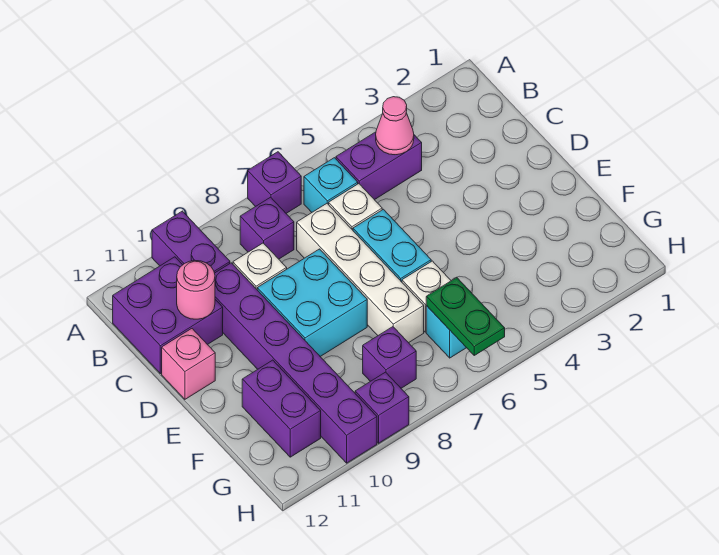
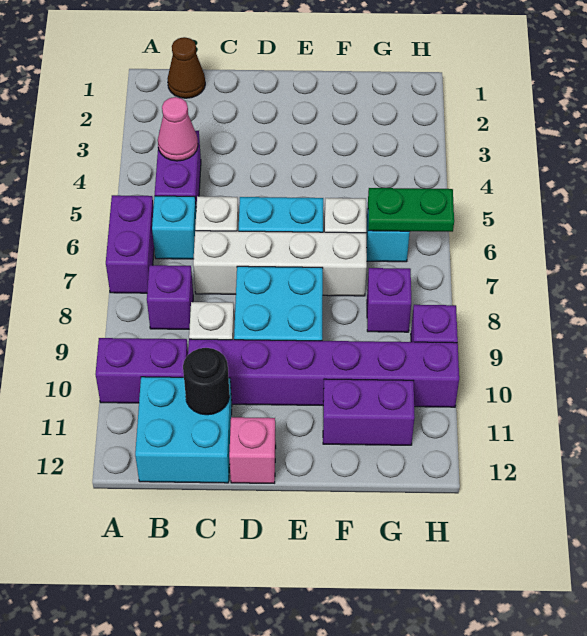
purple brick A7 level 1 -> purple brick A6:A7 level 1
none -> brown cone B1 level 1
purple brick B11:C12 level 1 -> cyan brick B11:C12 level 1
pink round brick C11 level 2 -> black round brick C11 level 2

